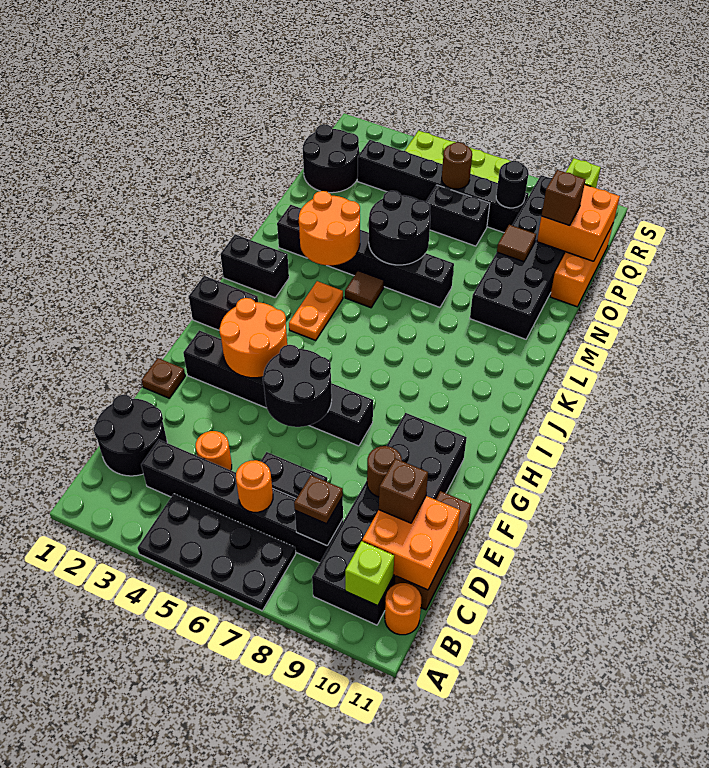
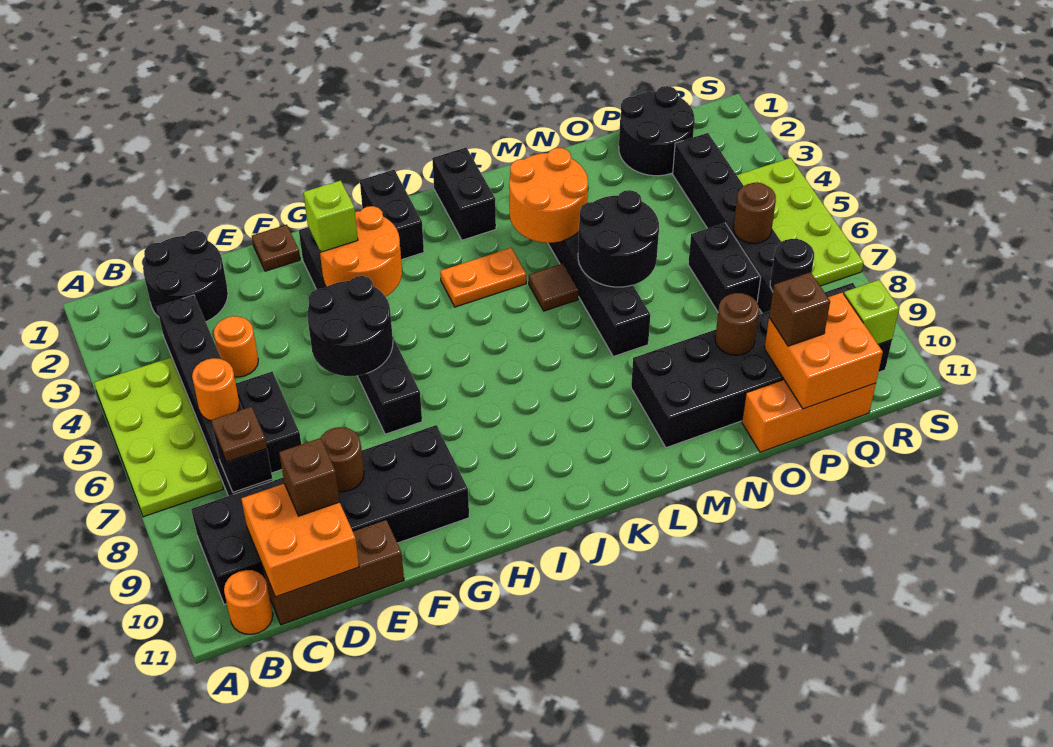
black plate A4:B7 level 1 -> lime plate A4:B7 level 1
lime brick B10 level 2 -> lime brick G3 level 3
brown tile O9 level 2 -> brown round brick O9 level 2

